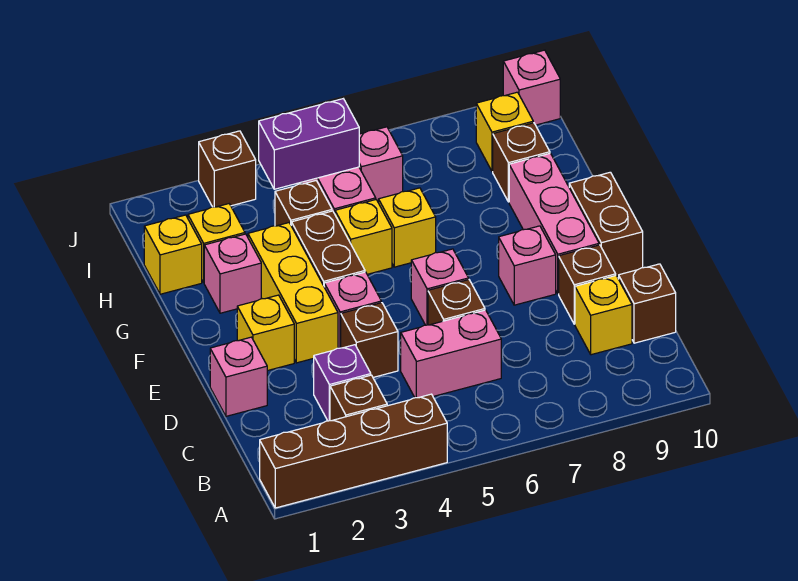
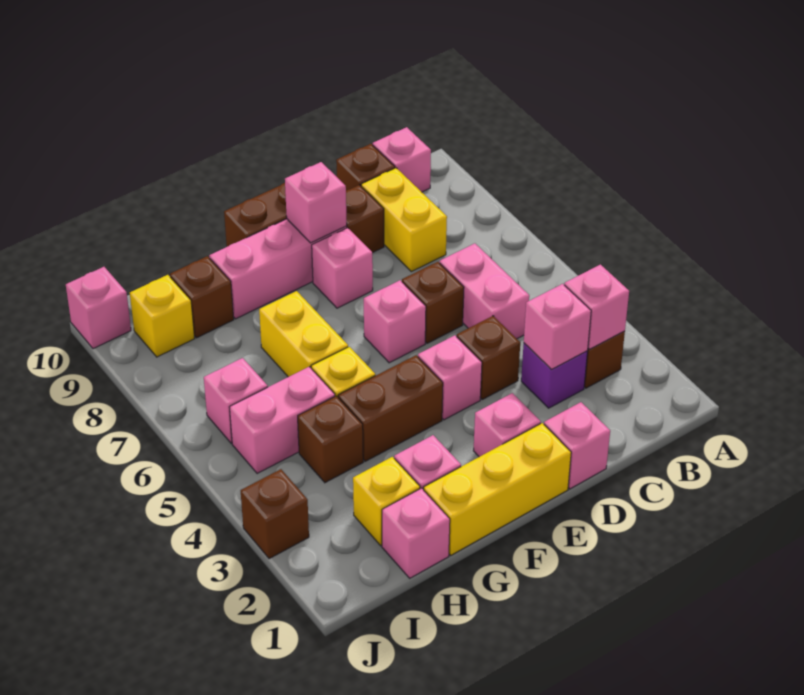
brown brick A1:A4 level 1 -> none
none -> pink brick B3 level 2
none -> pink brick B10 level 1
none -> pink brick C3 level 2
yellow brick C9 level 1 -> yellow brick C8:C9 level 1
yellow brick E2 level 1 -> pink brick E2 level 1
yellow brick E3:G3 level 1 -> yellow brick E1:G1 level 1
none -> pink brick E9 level 2
yellow brick G6 level 1 -> yellow brick G6:G7 level 1
yellow brick H1 level 1 -> pink brick H1 level 1
purple brick I4:I5 level 2 -> none

